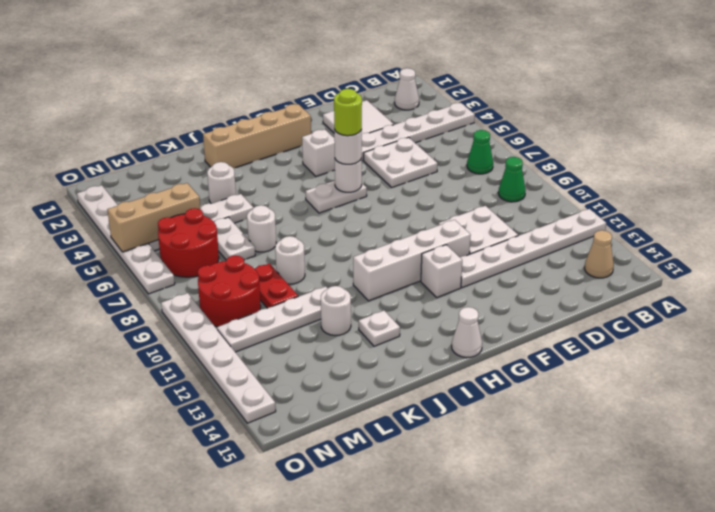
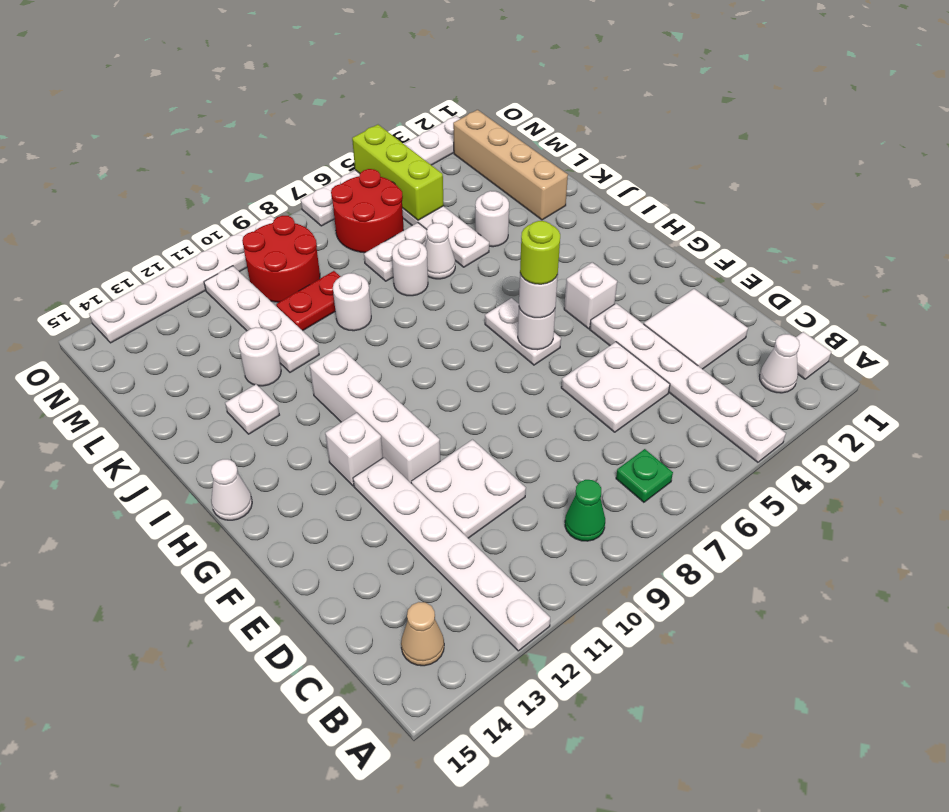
none -> white tile B1 level 1
green cone B7 level 1 -> green plate B7 level 1
tan brick G2:J2 level 1 -> tan brick K2:N2 level 1
none -> white cone K6 level 1
tan brick M5:O5 level 2 -> lime brick M5:O5 level 2

